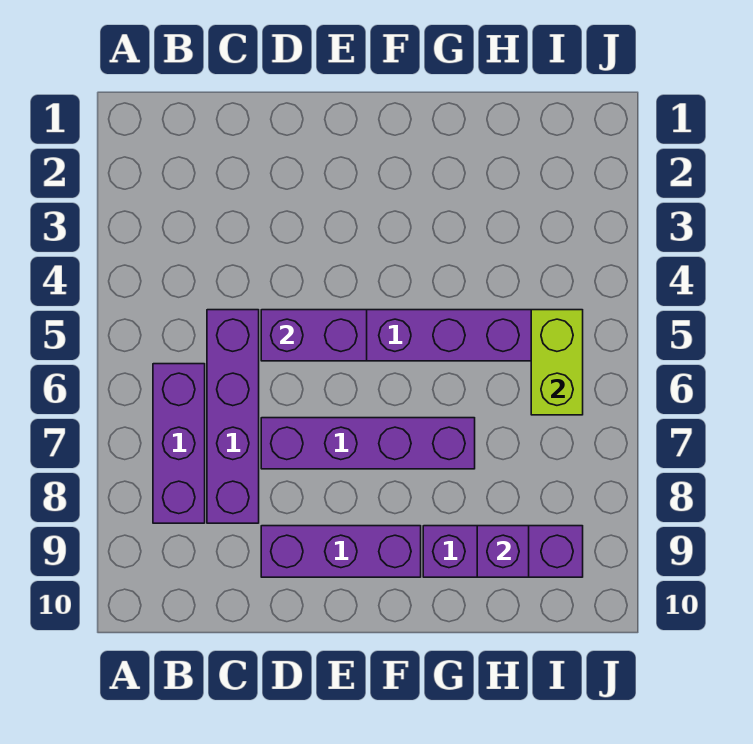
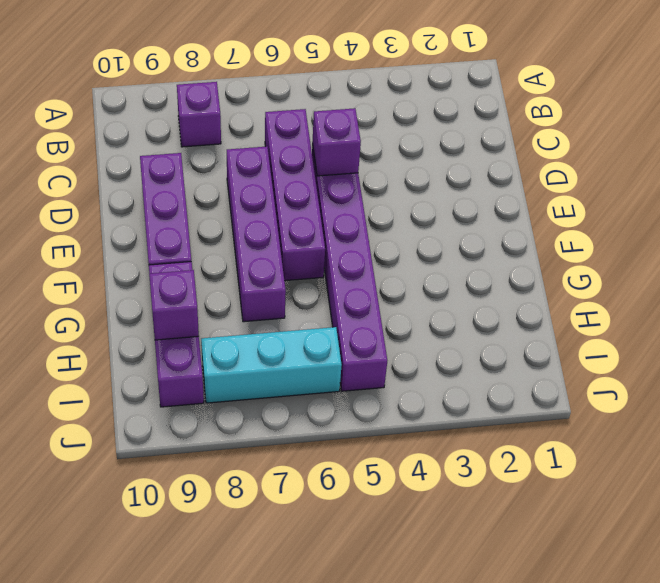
purple brick B6:B8 level 1 -> purple brick B8 level 1
purple brick C5:C8 level 1 -> purple brick C6:F6 level 1
purple brick D5:E5 level 2 -> purple brick D5 level 2
lime brick I5:I6 level 2 -> none
none -> cyan brick I6:I8 level 1

